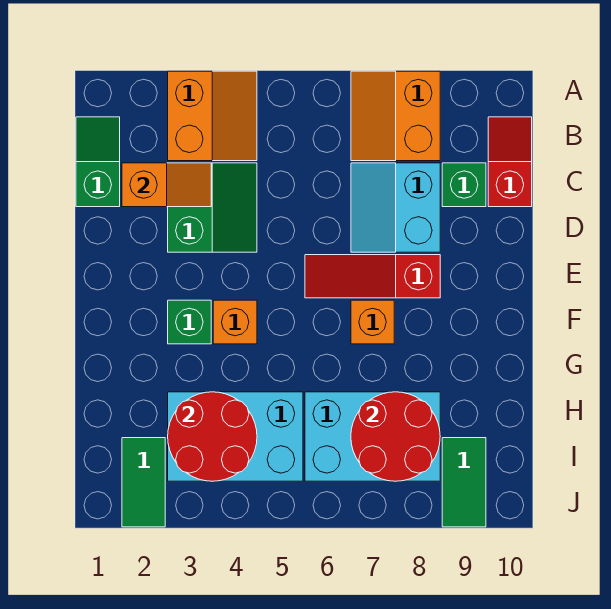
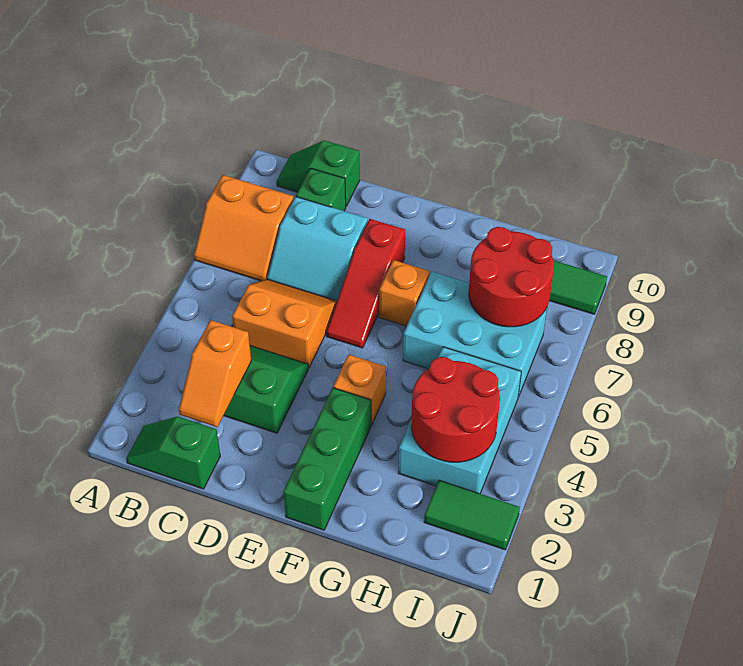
orange slope A3:B4 level 1 top 3 -> orange slope C5:D6 level 1 top 5
red slope B10:C10 level 1 top C -> green slope B10:C10 level 1 top C
orange slope C2:C3 level 2 top 2 -> orange slope C2:C3 level 2 top 3
green brick F3 level 1 -> green brick F1:F3 level 1
cyan brick H6:I8 level 1 -> cyan brick G6:I7 level 1

